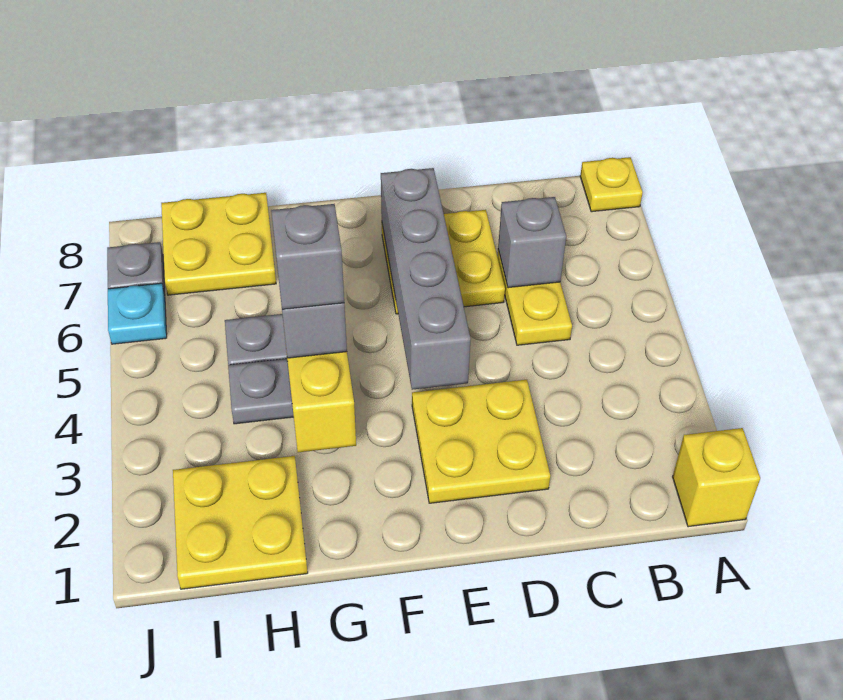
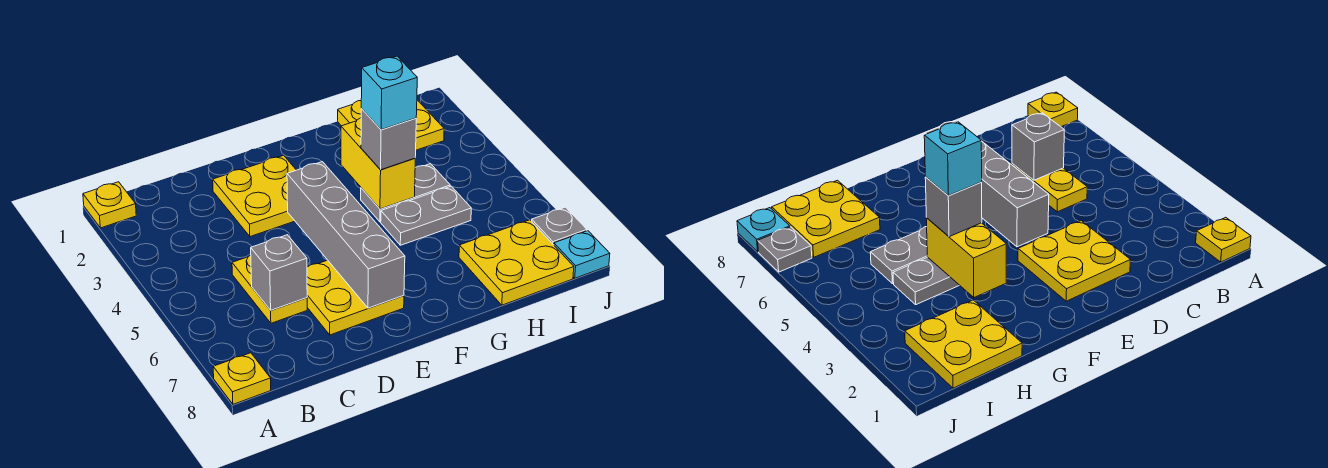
yellow brick A1 level 1 -> yellow plate A1 level 1
grey brick G4 level 4 -> cyan brick G4 level 4
cyan plate J6 level 1 -> cyan plate J8 level 1

